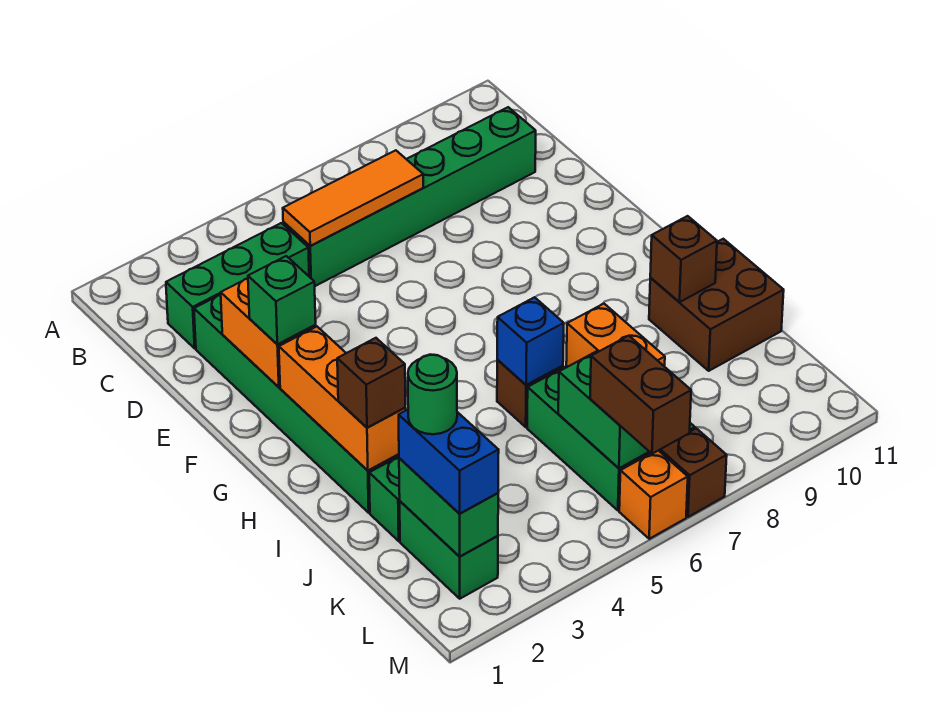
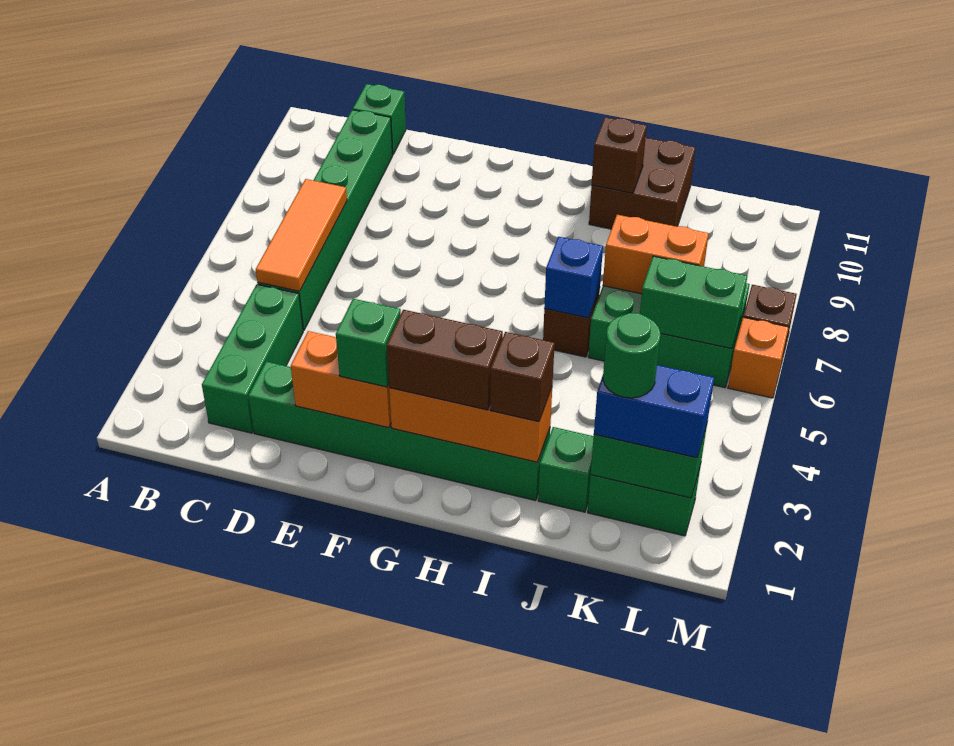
none -> green brick C11 level 1
brown brick L6:M6 level 3 -> brown brick G2:H2 level 3

